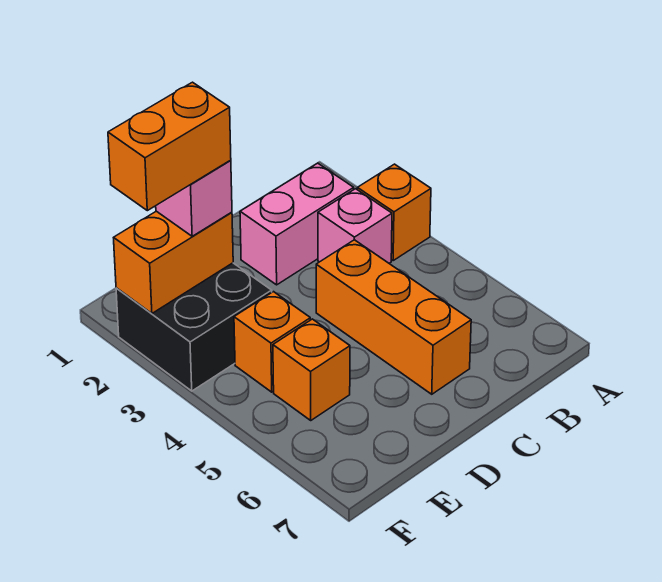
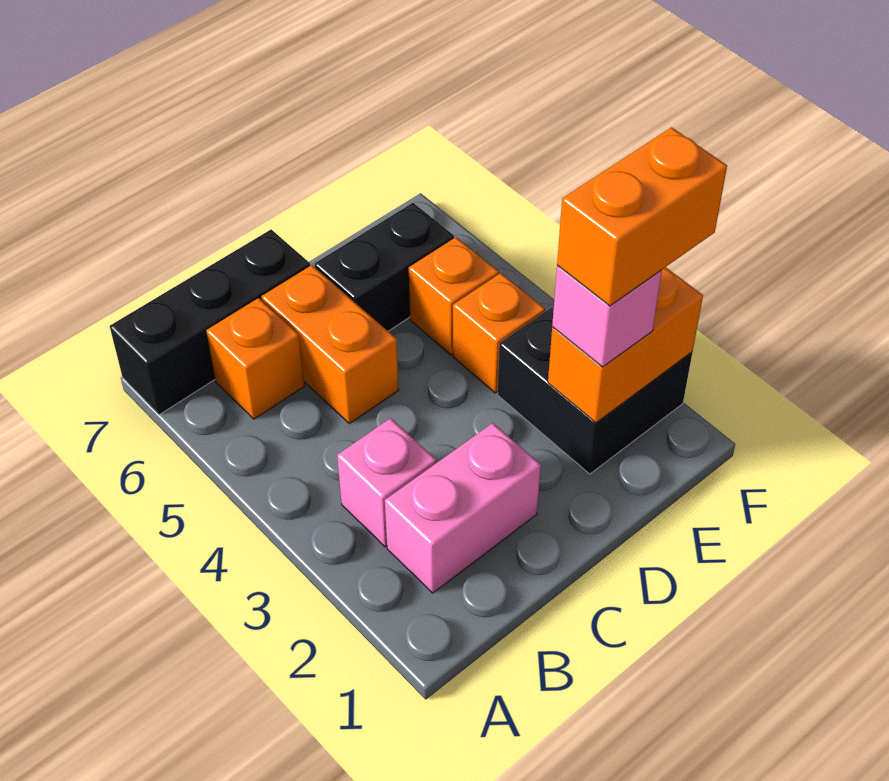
orange brick A3 level 1 -> orange brick B6 level 1
none -> black brick A7:C7 level 1
orange brick C4:C6 level 1 -> orange brick C5:C6 level 1
none -> black brick D6:E6 level 1

